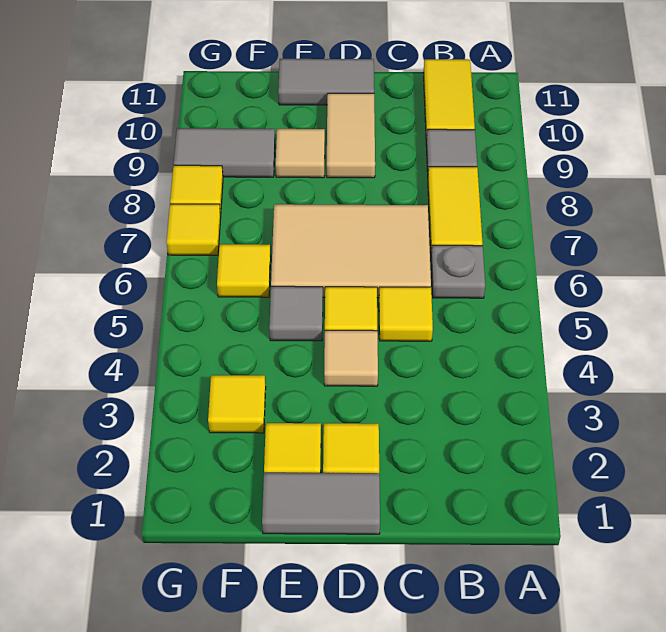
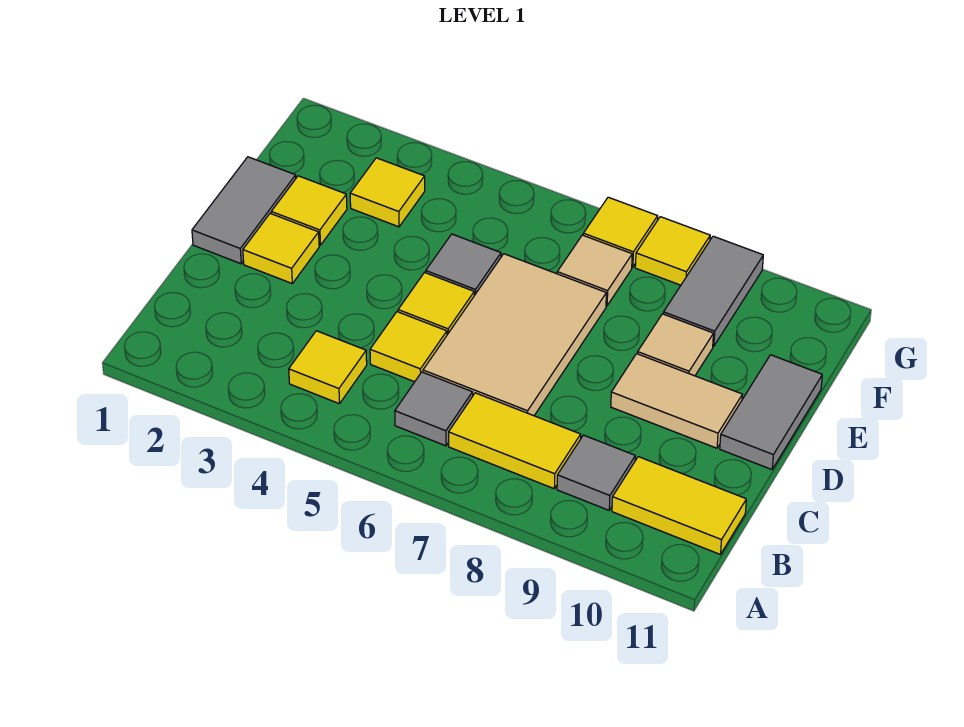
grey plate B6 level 1 -> grey tile B6 level 1
tan tile D4 level 1 -> tan tile F7 level 1
yellow tile F6 level 1 -> yellow tile B4 level 1

